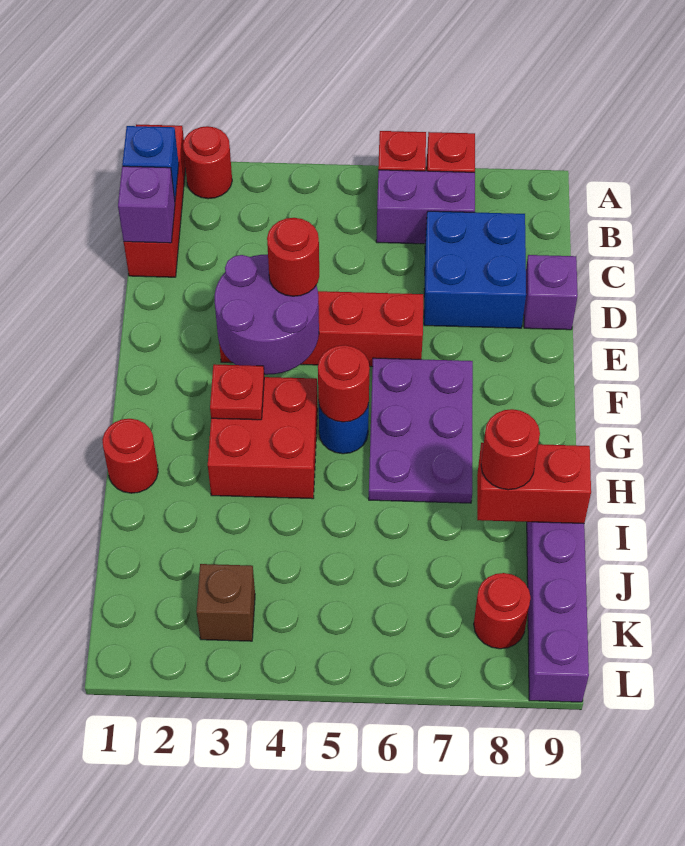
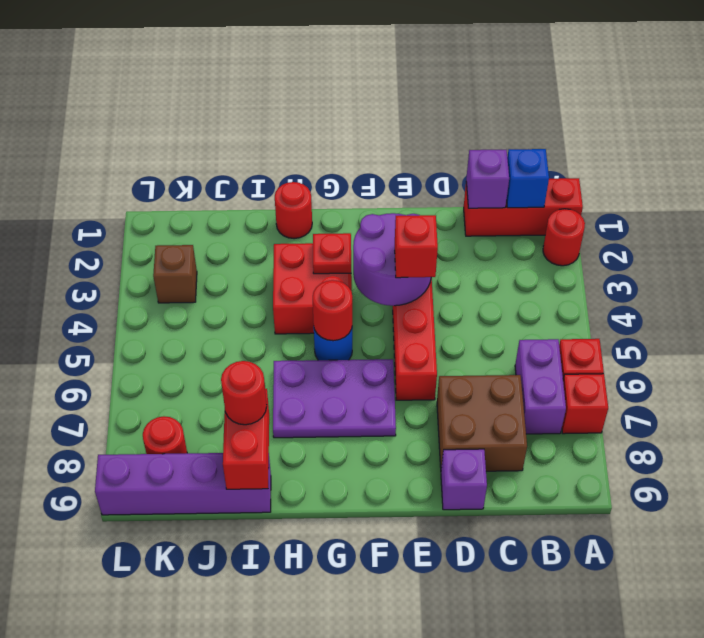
blue brick C7:D8 level 1 -> brown brick C7:D8 level 1
red round brick E4 level 3 -> red brick E4 level 3

